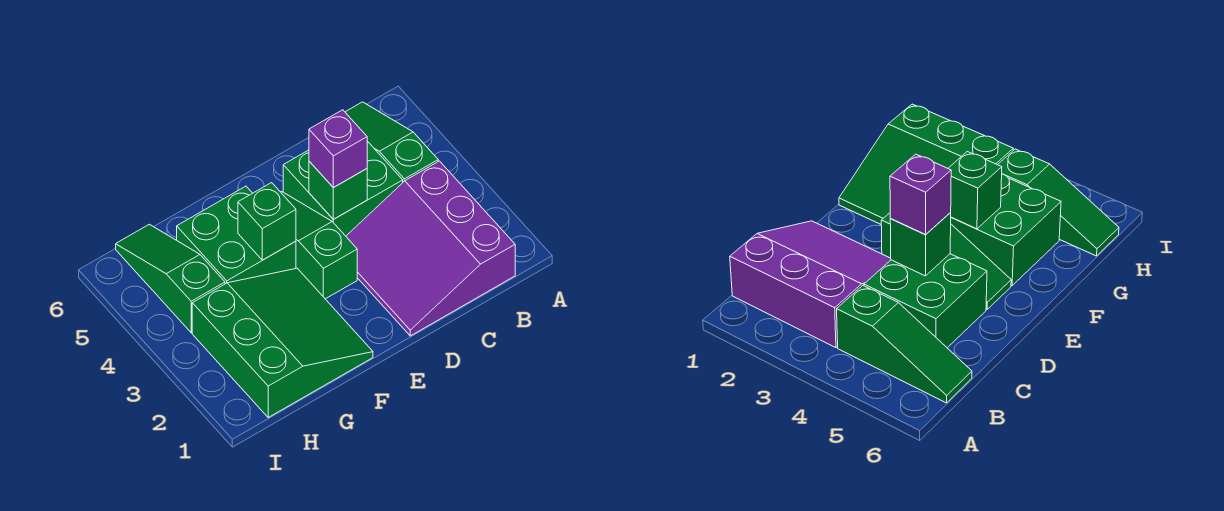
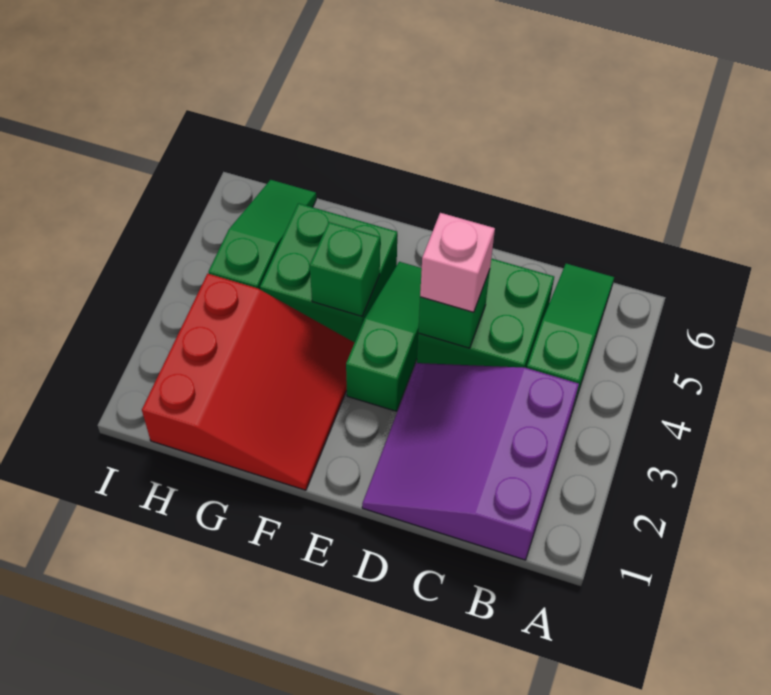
purple brick D4 level 3 -> pink brick D4 level 3
green slope F1:H3 level 1 top H -> red slope F1:H3 level 1 top H

